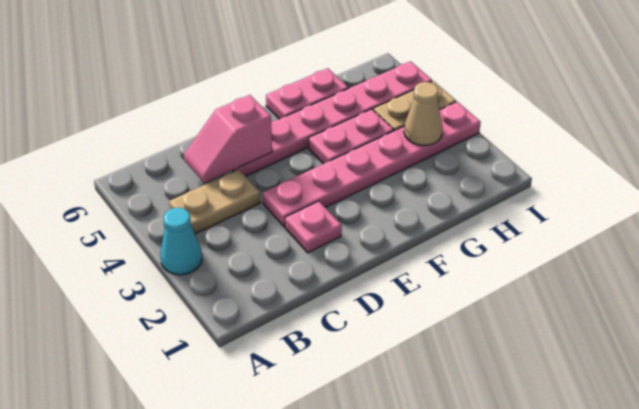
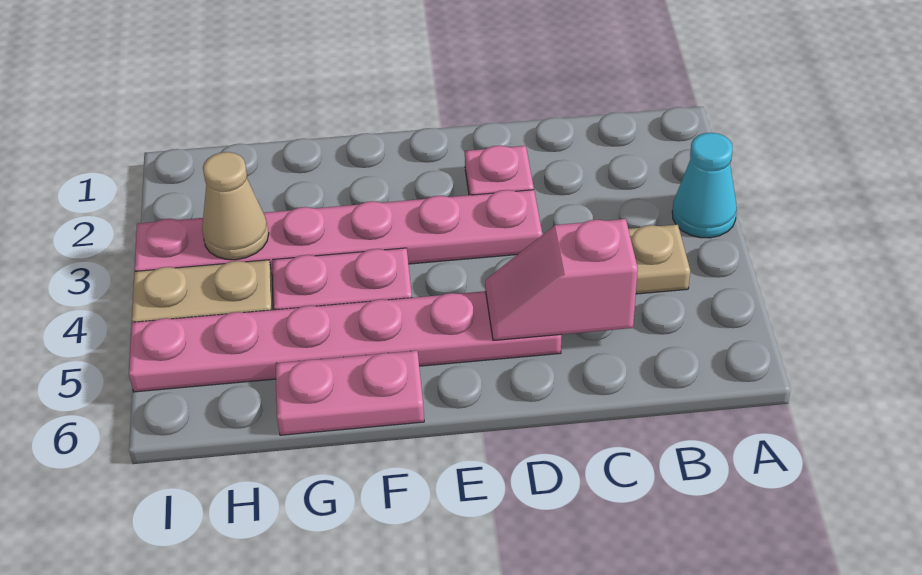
pink slope C5:D5 level 2 top D -> pink slope C5:D5 level 2 top C

